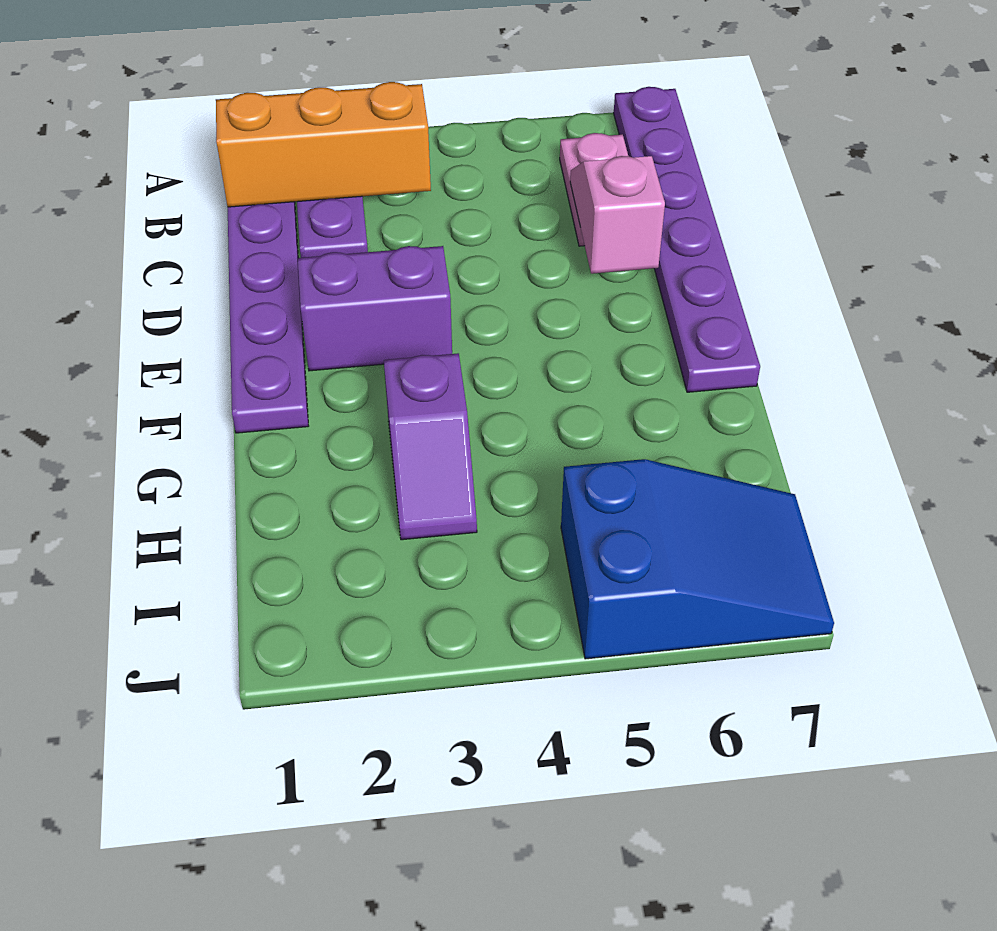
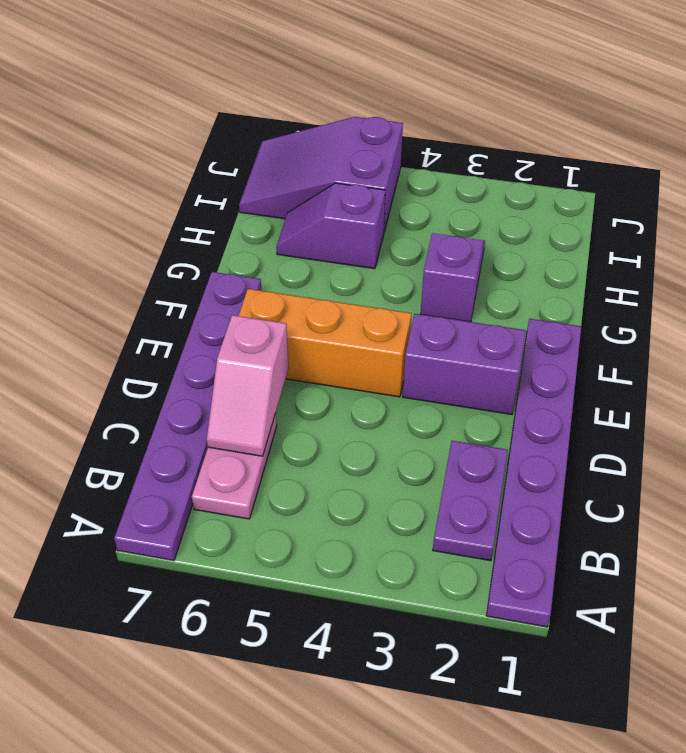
orange brick B1:B3 level 2 -> orange brick E4:E6 level 1
none -> purple slope H5:H6 level 1 top 5
blue slope I5:J7 level 1 top 5 -> purple slope I5:J7 level 1 top 5

